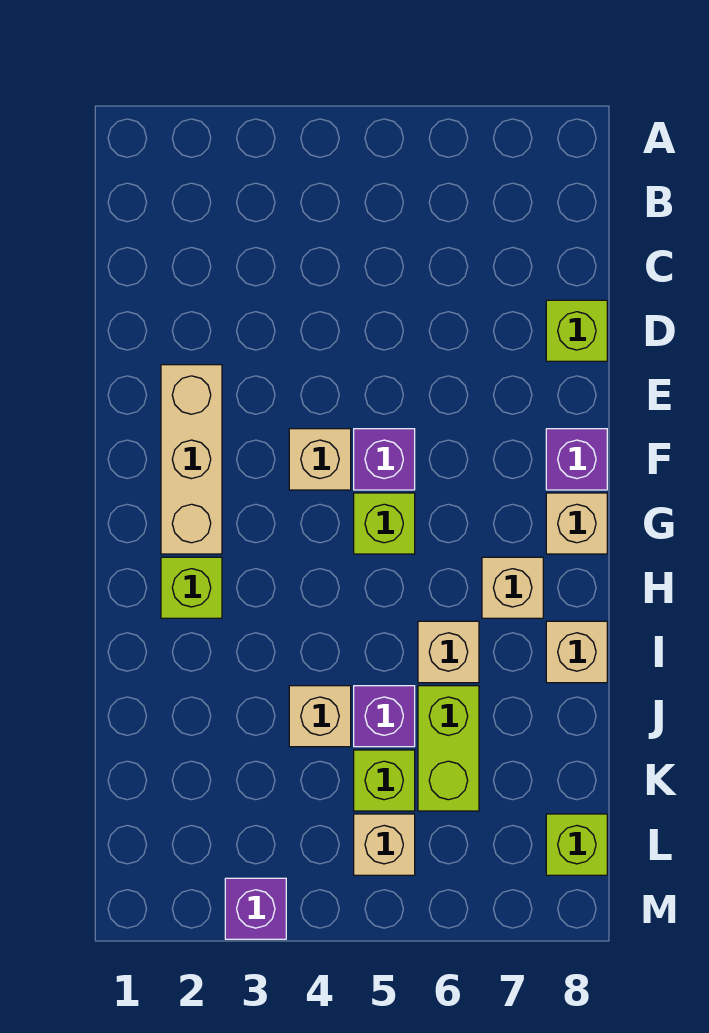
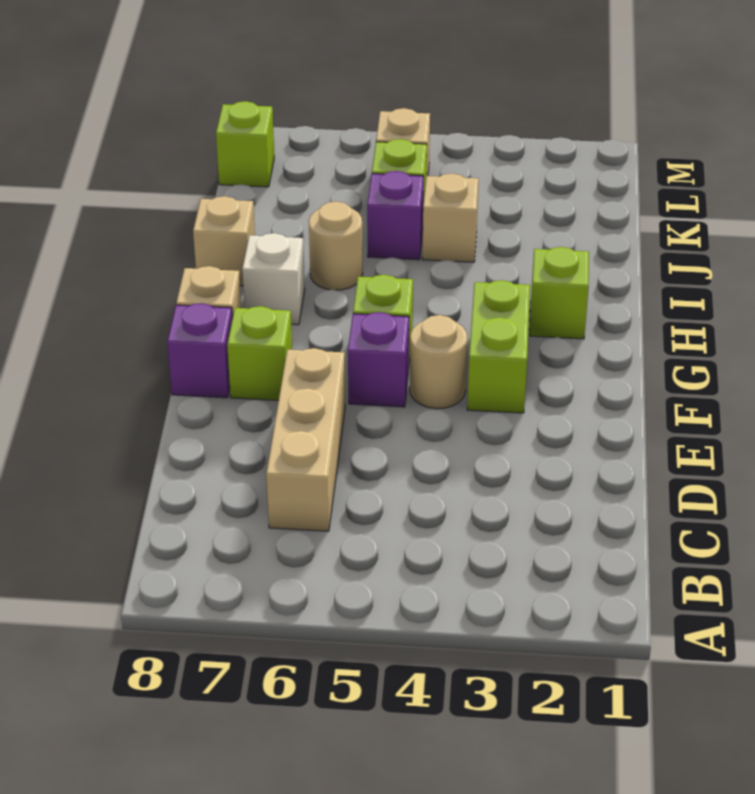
lime brick D8 level 1 -> lime brick F7 level 1
tan brick E2:G2 level 1 -> tan brick C6:E6 level 1
tan brick F4 level 1 -> tan round brick F4 level 1
tan brick H7 level 1 -> white brick H7 level 1
tan brick I6 level 1 -> tan round brick I6 level 1
lime brick J6:K6 level 1 -> lime brick F3:G3 level 1
purple brick M3 level 1 -> none

